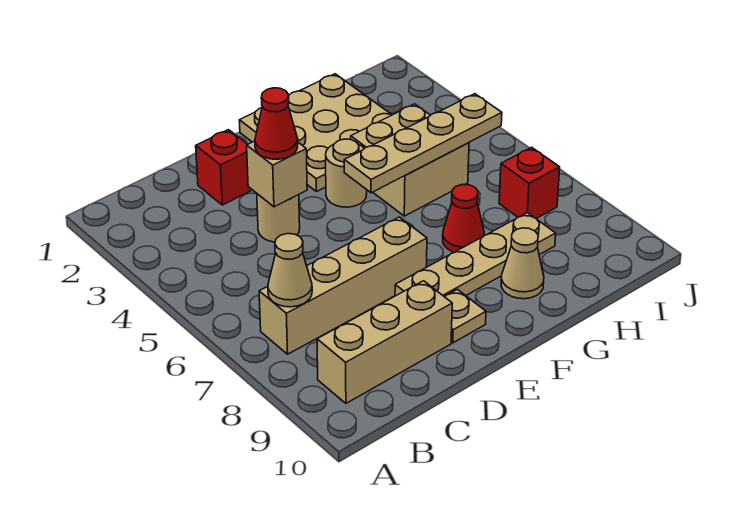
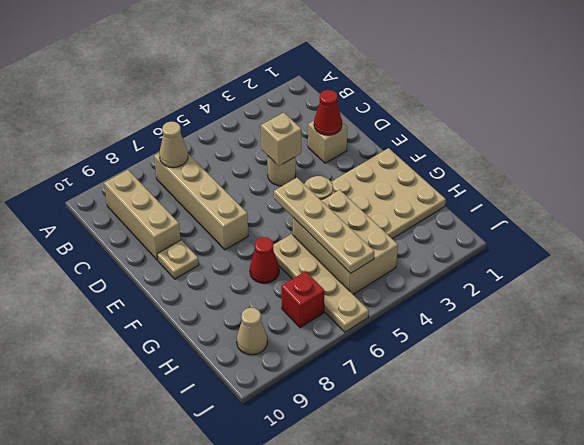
red brick D2 level 1 -> tan brick D2 level 1
red cone D4 level 3 -> red cone D2 level 2
tan plate E8:H8 level 1 -> tan plate G6:J6 level 1
tan brick G4:H5 level 1 -> tan brick G4:I5 level 1
tan cone G9 level 1 -> tan cone I9 level 1

